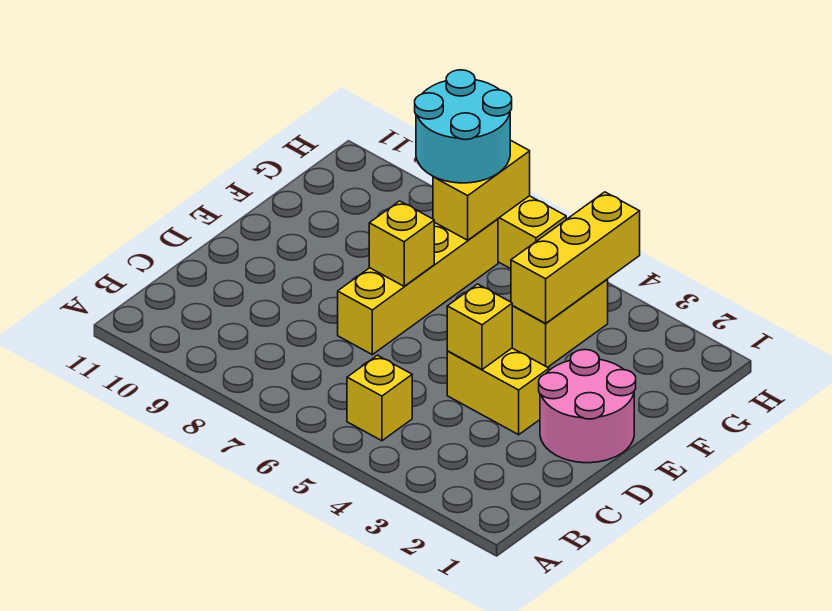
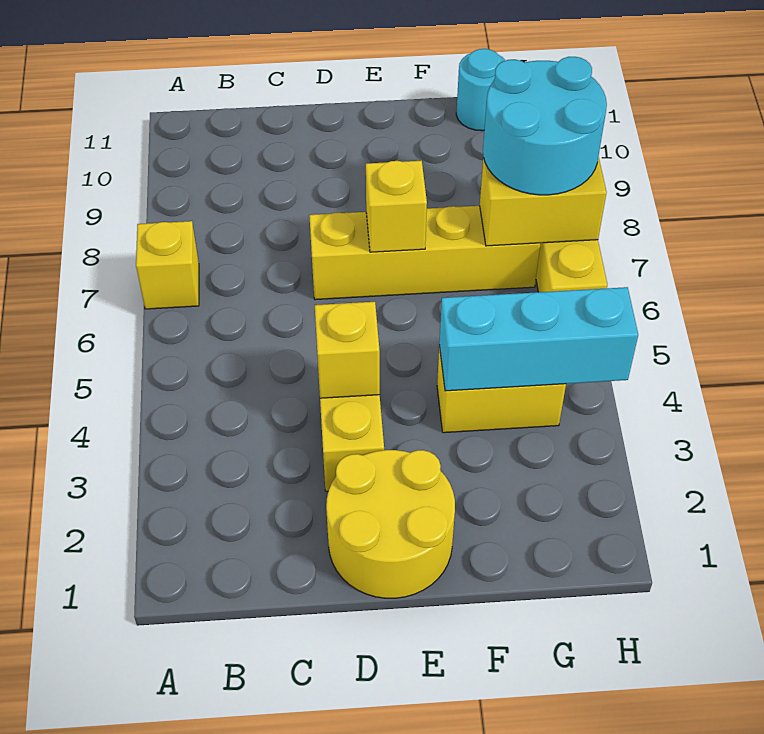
yellow brick B5 level 1 -> yellow brick A7 level 1
pink round brick D1:E2 level 1 -> yellow round brick D1:E2 level 1
yellow brick F4:H4 level 2 -> cyan brick F4:H4 level 2
none -> cyan round brick G11 level 1

